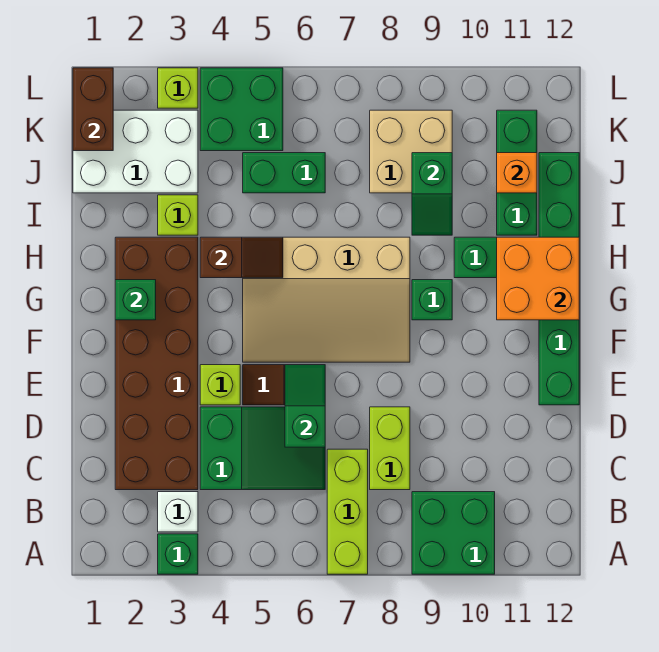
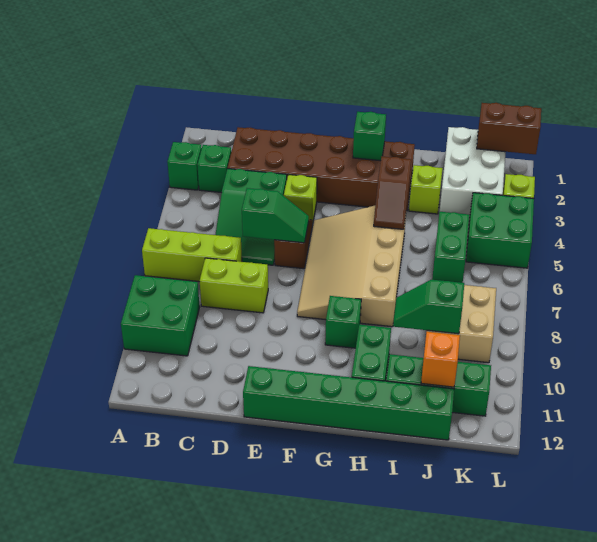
white brick B3 level 1 -> green brick B3 level 1
orange brick G11:H12 level 2 -> none

